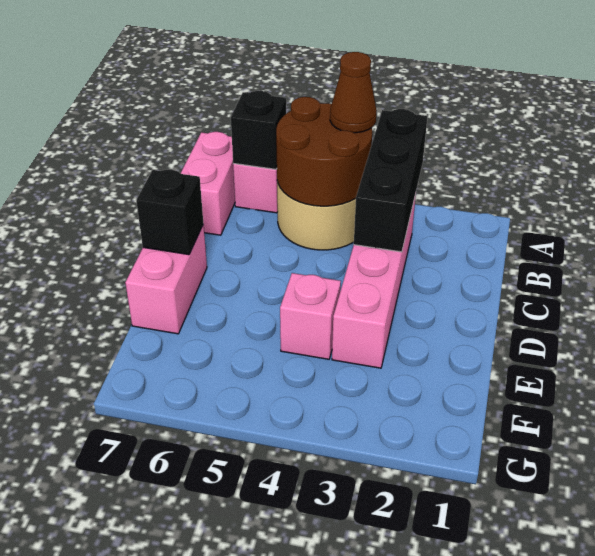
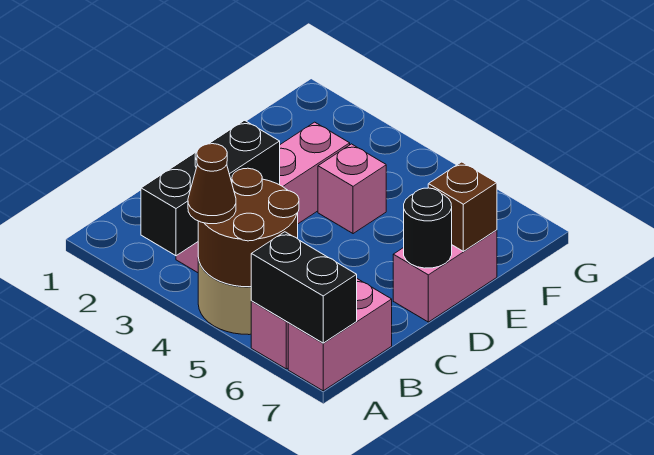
black brick A6 level 2 -> black brick A6:A7 level 2
black brick D7 level 2 -> black round brick D7 level 2
none -> brown brick E7 level 2

